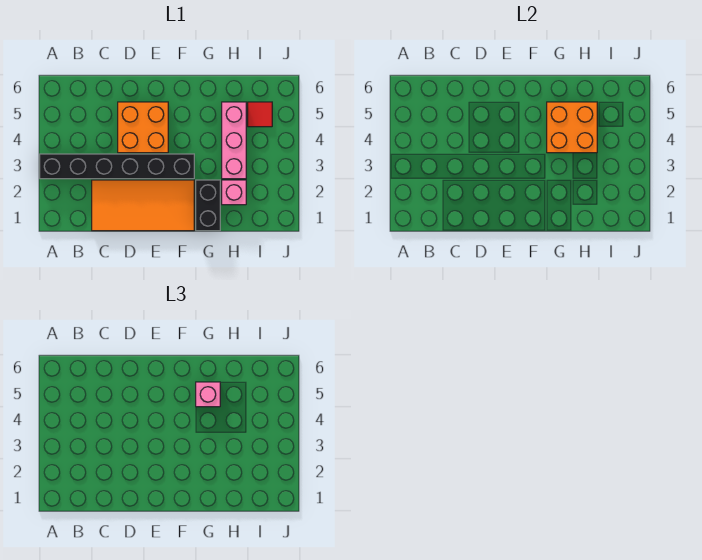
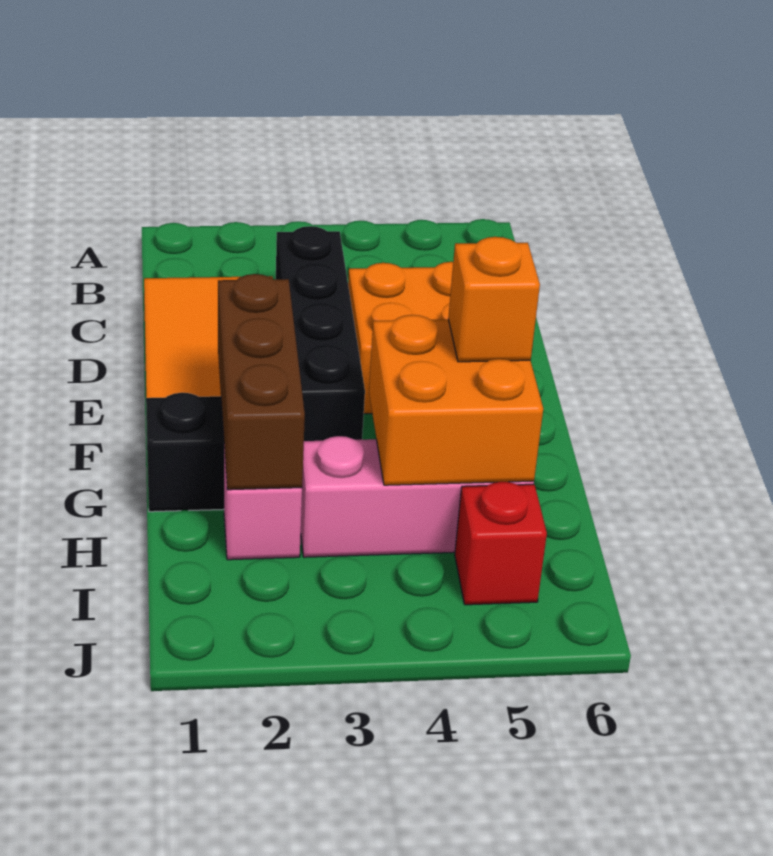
black brick A3:F3 level 1 -> black brick C3:F3 level 1
none -> brown brick F2:H2 level 2
pink brick G5 level 3 -> orange brick G5 level 3
red tile I5 level 1 -> red brick I5 level 1

